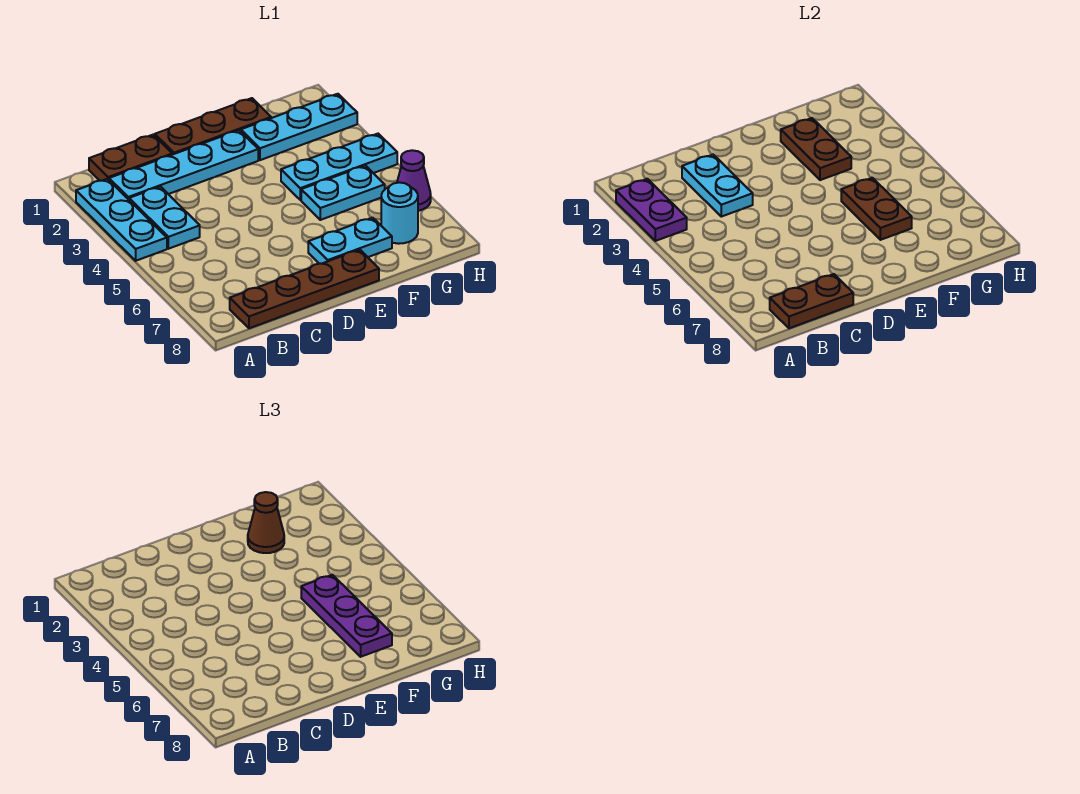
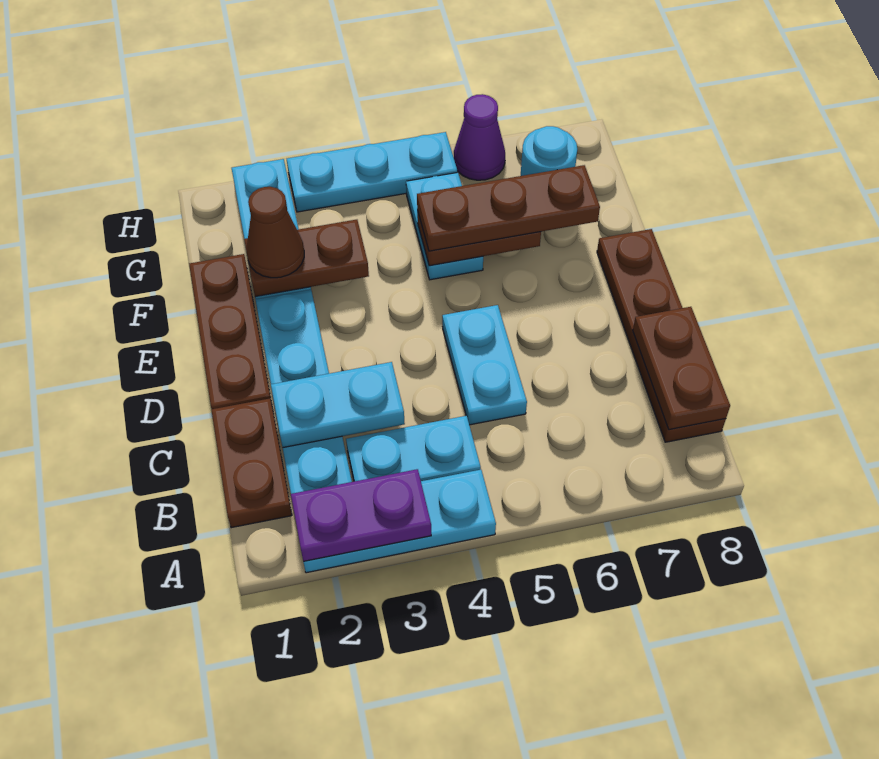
cyan plate E7:F7 level 1 -> cyan plate C5:D5 level 1
cyan plate F4:H4 level 1 -> cyan plate H3:H5 level 1
purple plate F5:F7 level 3 -> brown plate F5:F7 level 3

